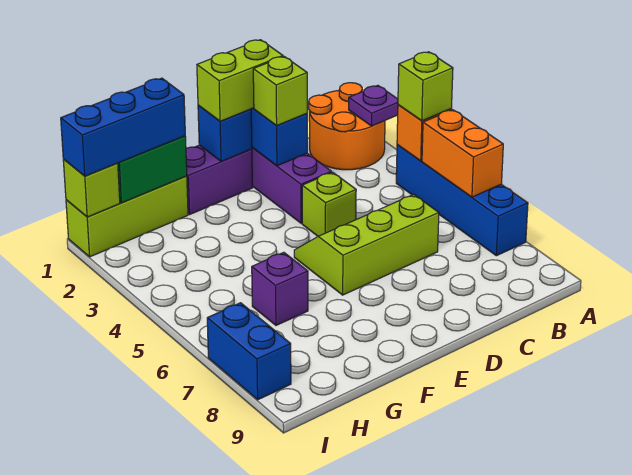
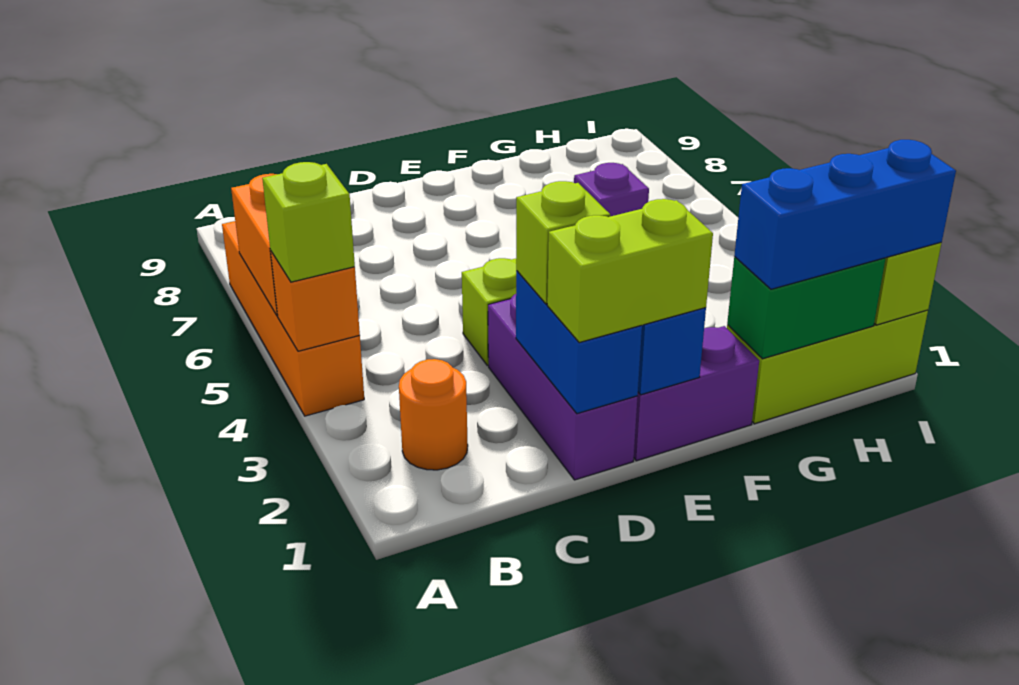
orange round brick A1:B2 level 1 -> orange round brick B2 level 1
purple plate A2 level 2 -> none
blue brick A4:A7 level 1 -> orange brick A4:A7 level 1
lime slope C5:E6 level 1 top 6 -> none
blue brick I7:I8 level 1 -> none

